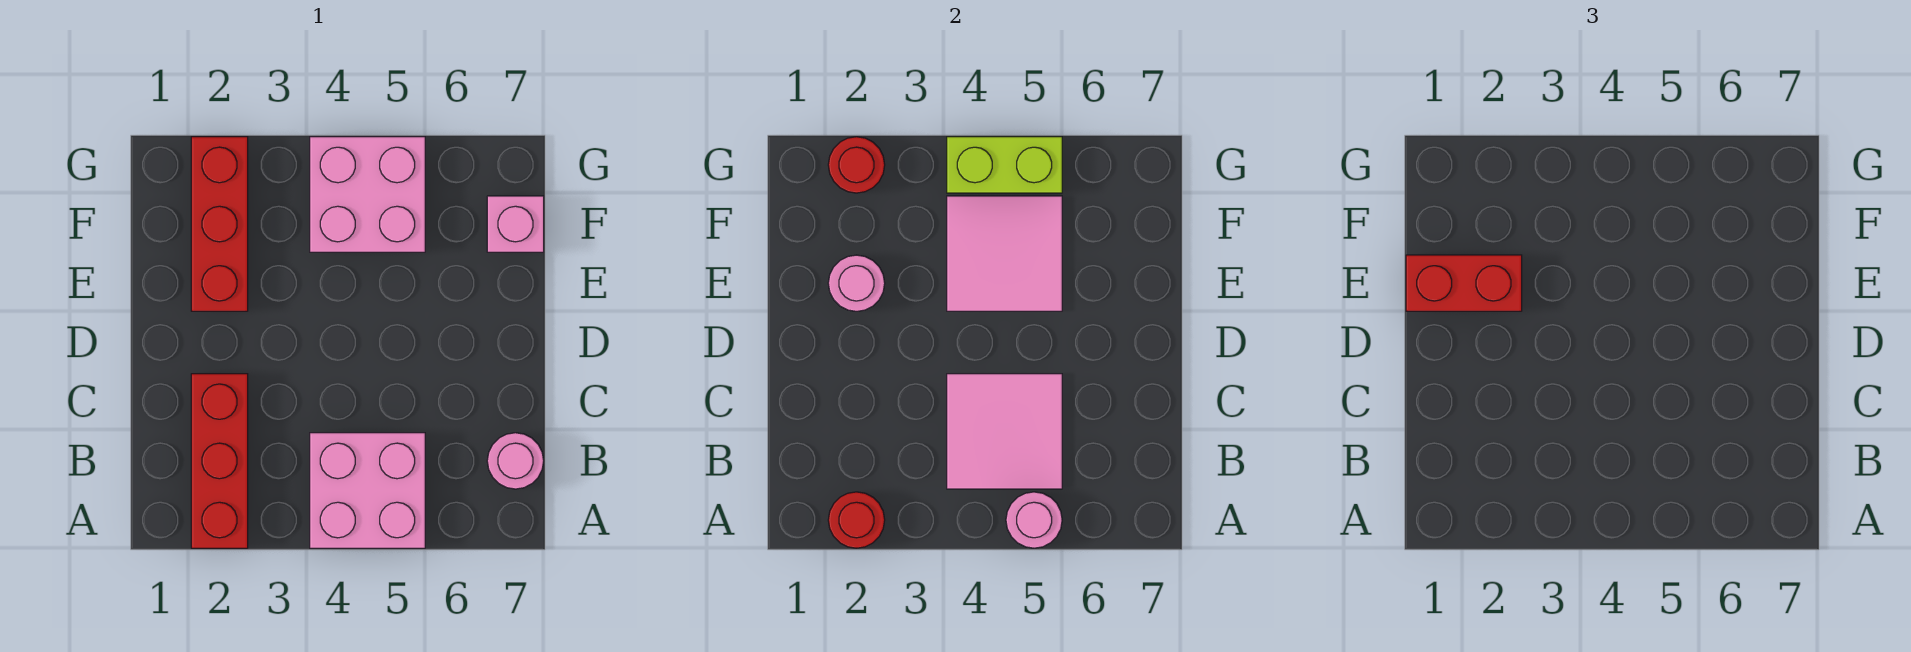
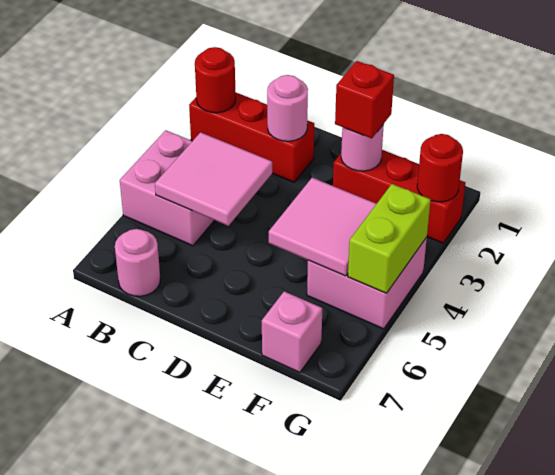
pink round brick A5 level 2 -> pink round brick C2 level 2
red brick E1:E2 level 3 -> red brick E2 level 3

